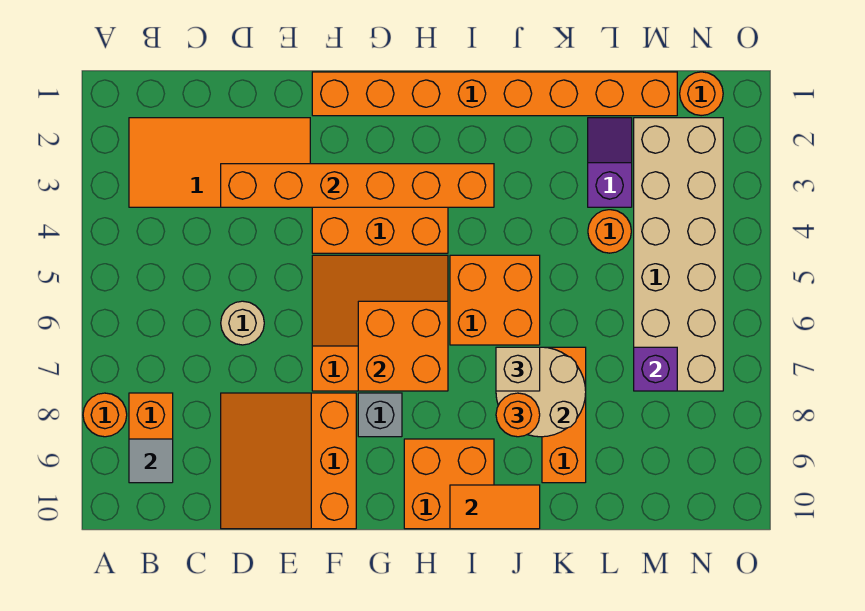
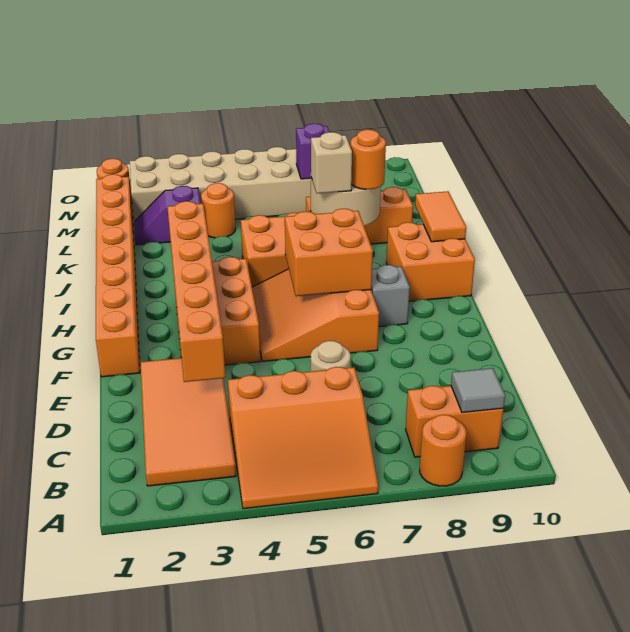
orange slope D8:F10 level 1 top F -> orange slope A4:C6 level 1 top C

